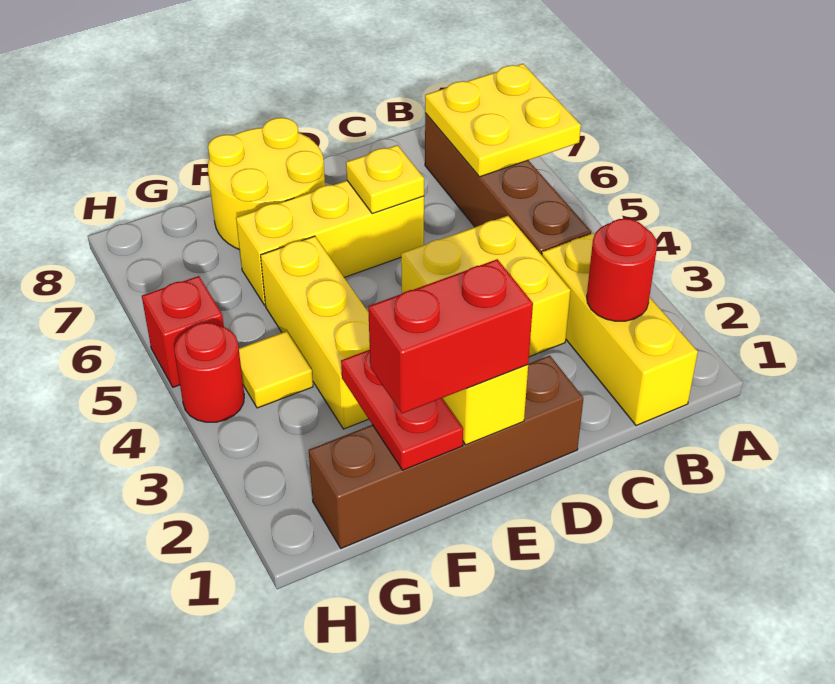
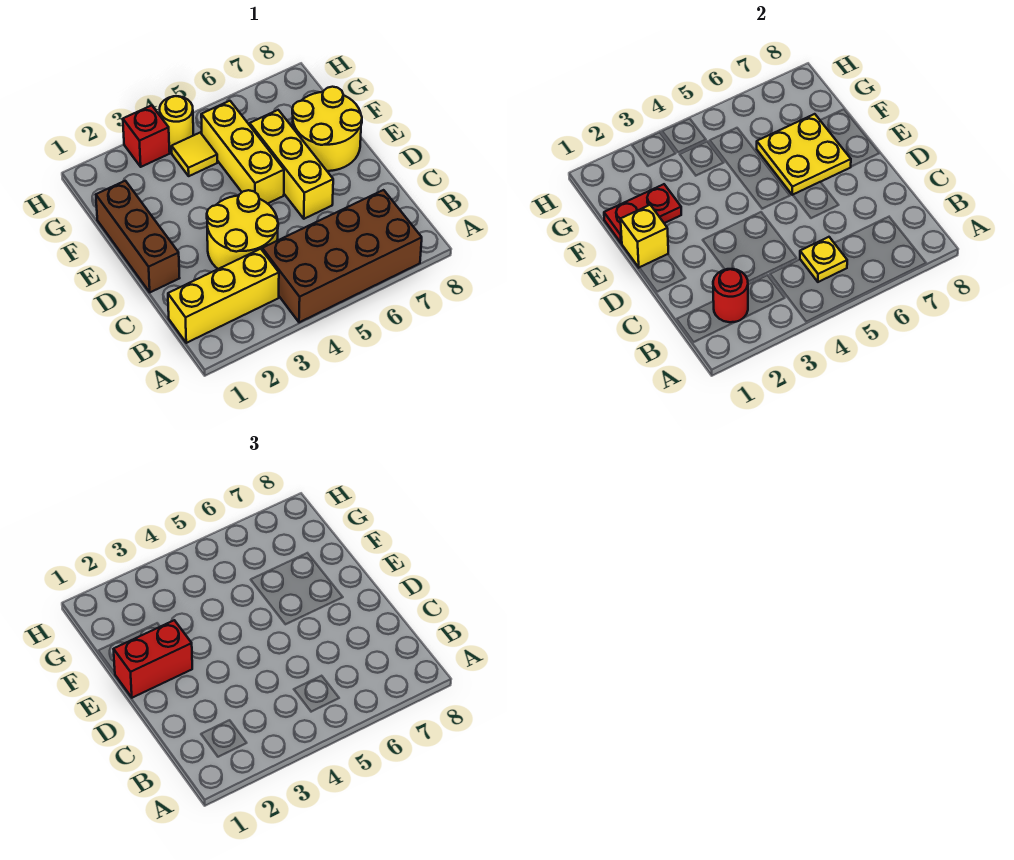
yellow plate A6:B7 level 2 -> yellow plate E6:F7 level 2
brown brick B4:B7 level 1 -> brown brick A4:B7 level 1
yellow brick C3:D4 level 1 -> yellow round brick C3:D4 level 1
brown brick D1:G1 level 1 -> brown brick D1:F1 level 1
yellow plate D6 level 2 -> yellow plate B5 level 2
red brick E1:F1 level 3 -> red brick E1:E2 level 3
yellow brick F3:F5 level 1 -> yellow brick E5:G5 level 1
red round brick H4 level 1 -> yellow round brick H4 level 1
red brick H5 level 1 -> red brick H3 level 1

